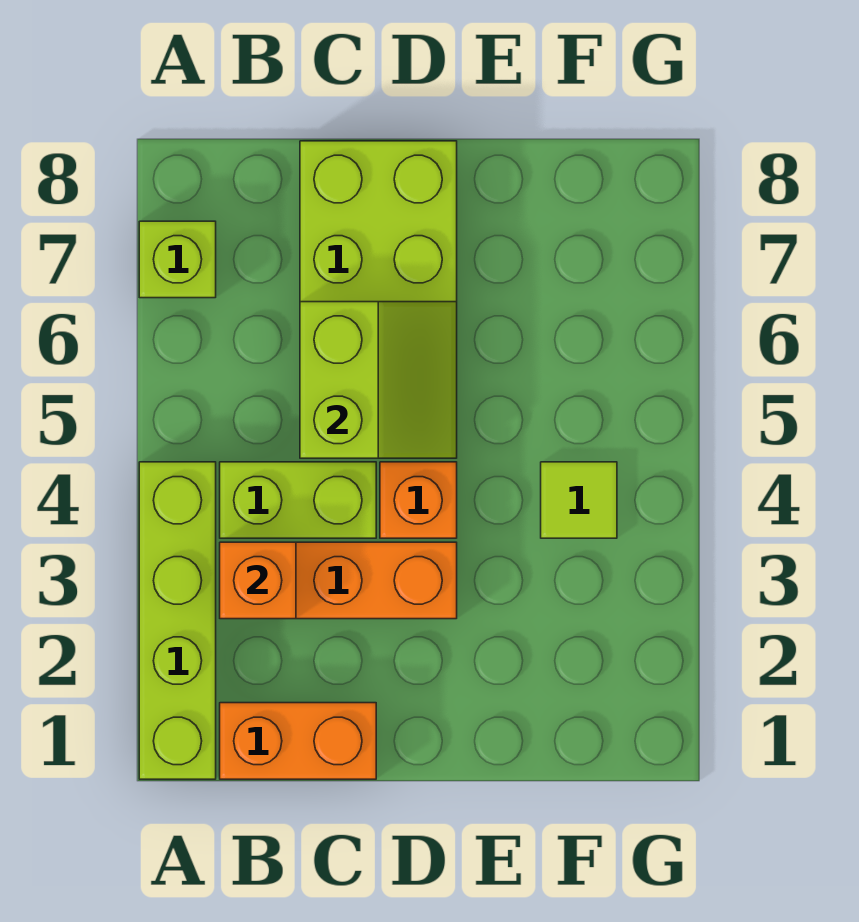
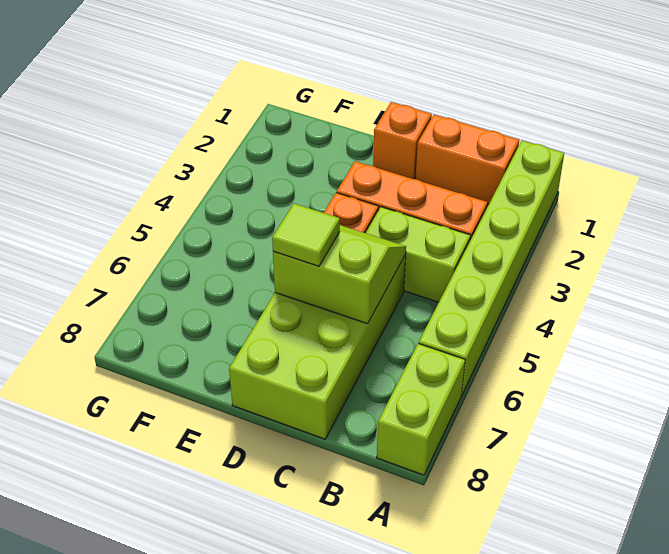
lime brick A1:A4 level 1 -> lime brick A1:A6 level 1
lime brick A7 level 1 -> lime brick A7:A8 level 1
orange brick B3 level 2 -> orange brick D1 level 1
lime slope C5:D6 level 2 top C -> lime slope C5:D6 level 2 top 6
lime tile F4 level 1 -> lime tile D6 level 3

